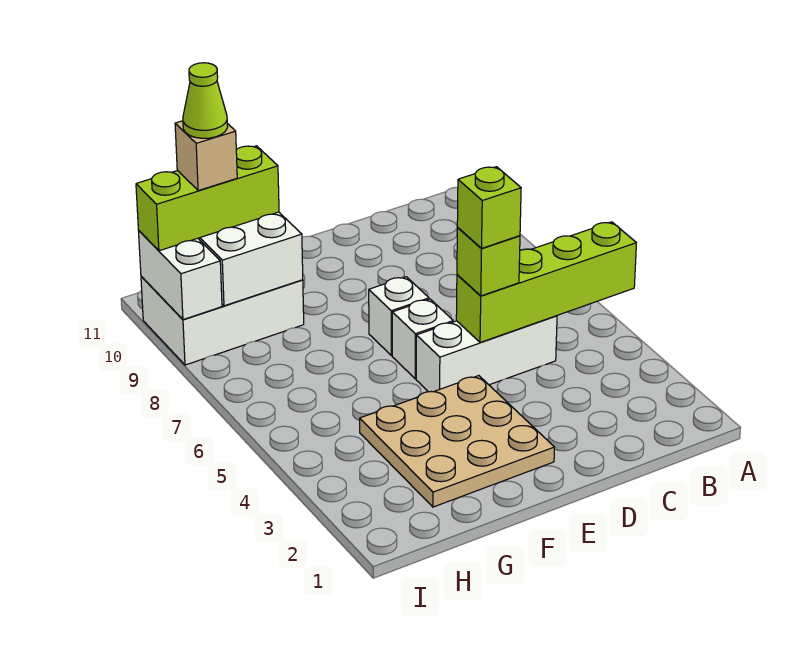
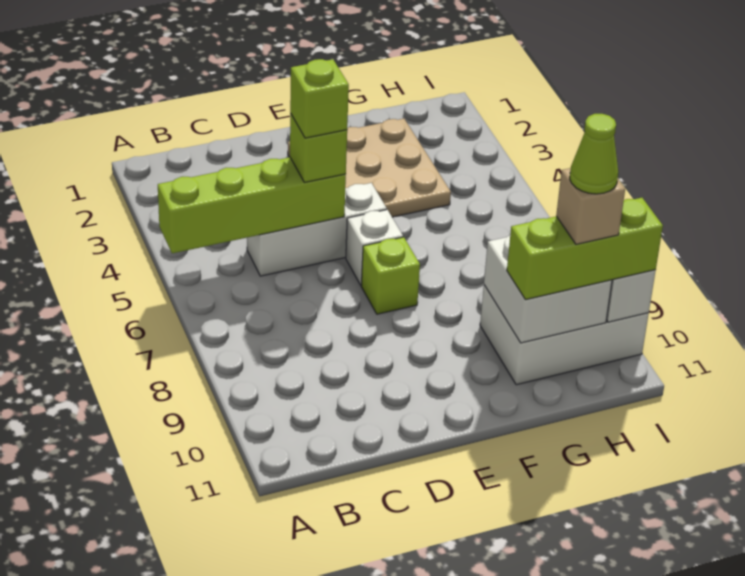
white brick E7 level 1 -> lime brick E7 level 1

